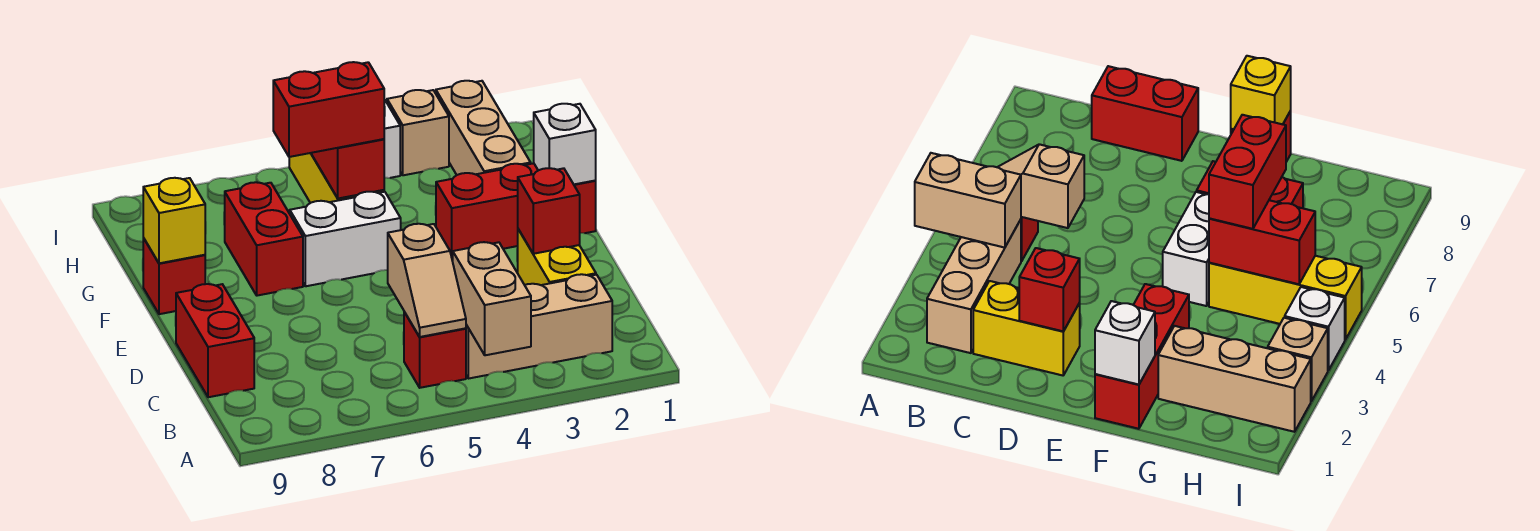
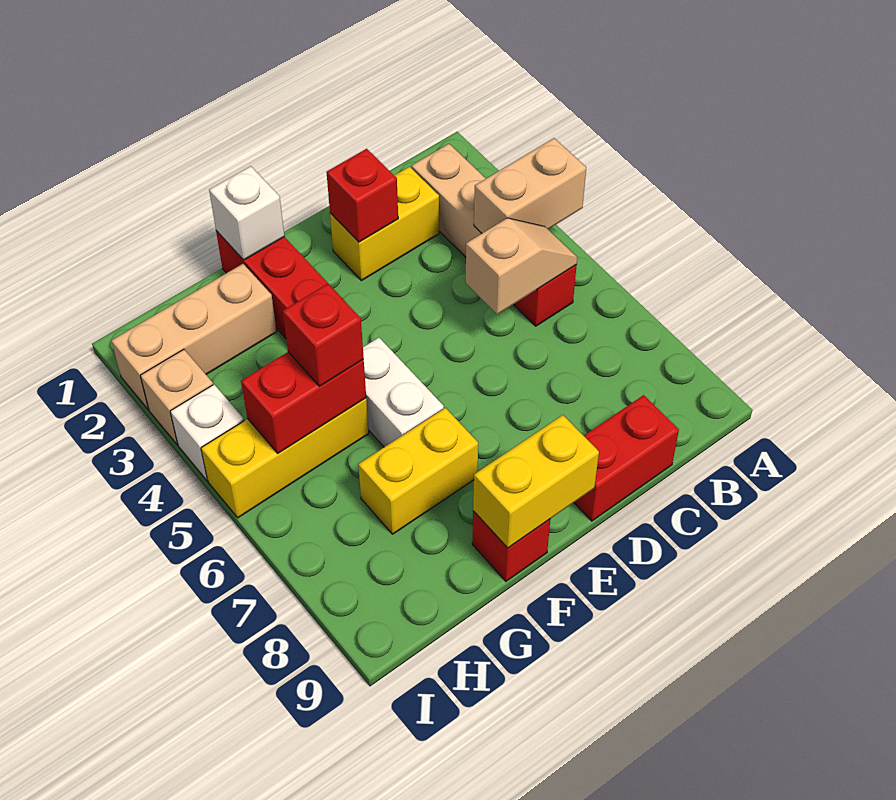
red brick F7:G7 level 1 -> yellow brick F7:G7 level 1
yellow brick F9 level 2 -> yellow brick E9:F9 level 2
red brick G5:G6 level 3 -> red brick G5 level 3

